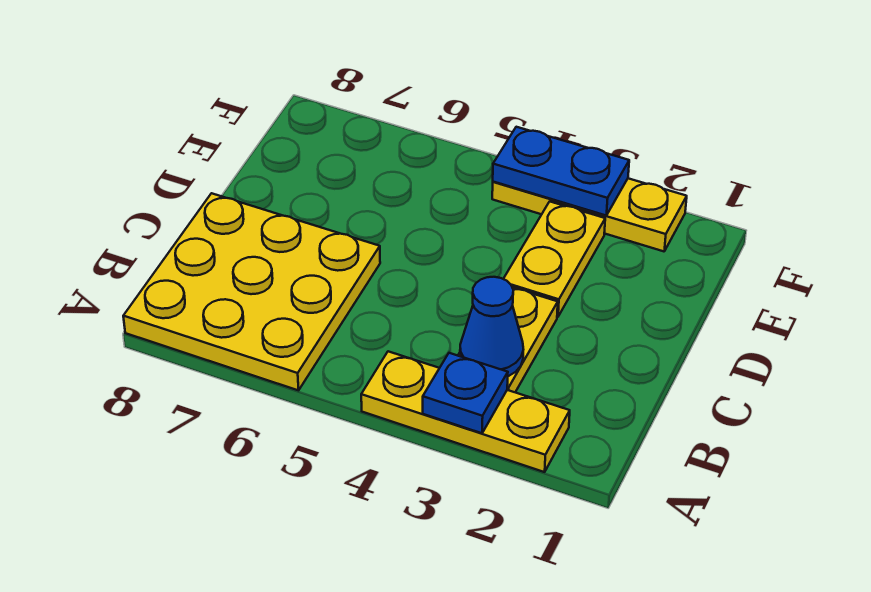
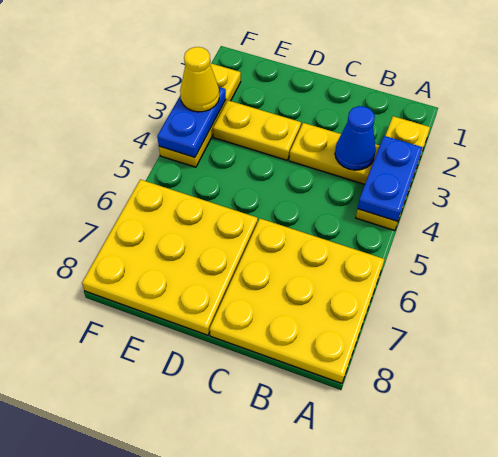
blue plate A3 level 2 -> blue plate A3:A4 level 2
none -> yellow plate D6:F8 level 1
none -> yellow cone F3 level 3

